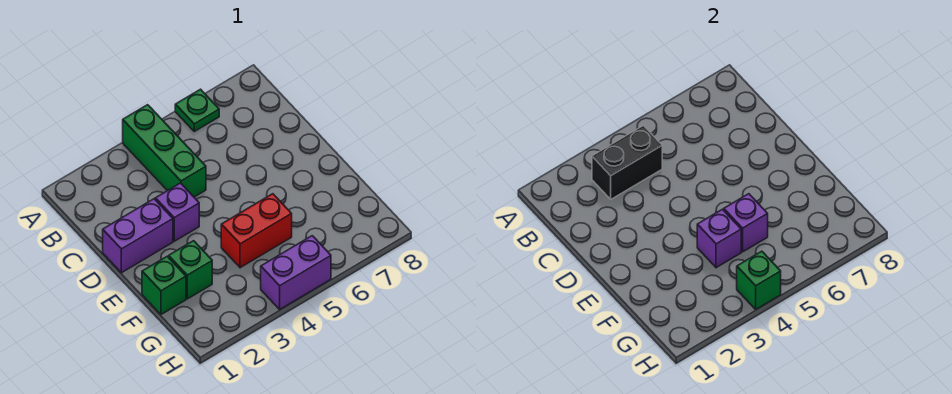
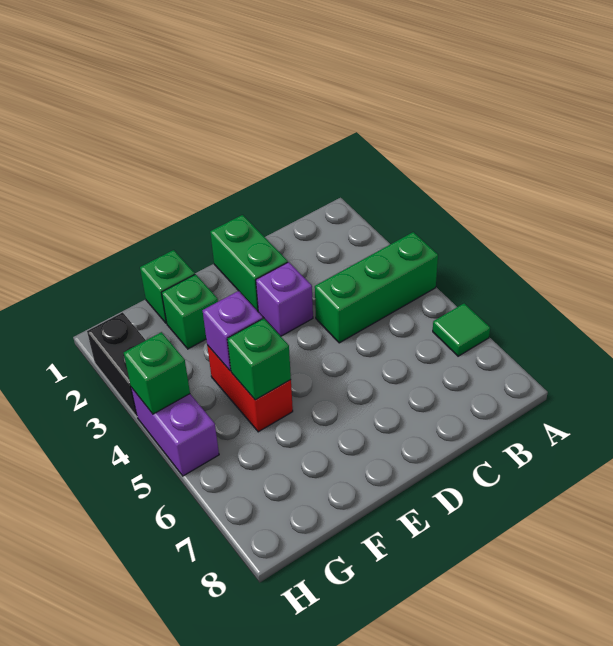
green plate A6 level 1 -> green tile A6 level 1
black brick B3:B4 level 2 -> black brick H2:H3 level 1
purple brick D1:D2 level 1 -> green brick D1:D2 level 1
purple brick F5 level 2 -> green brick F5 level 2

